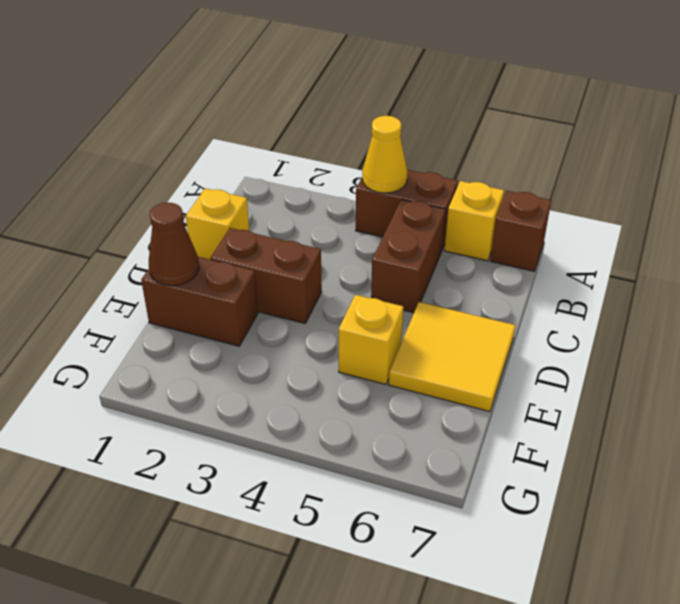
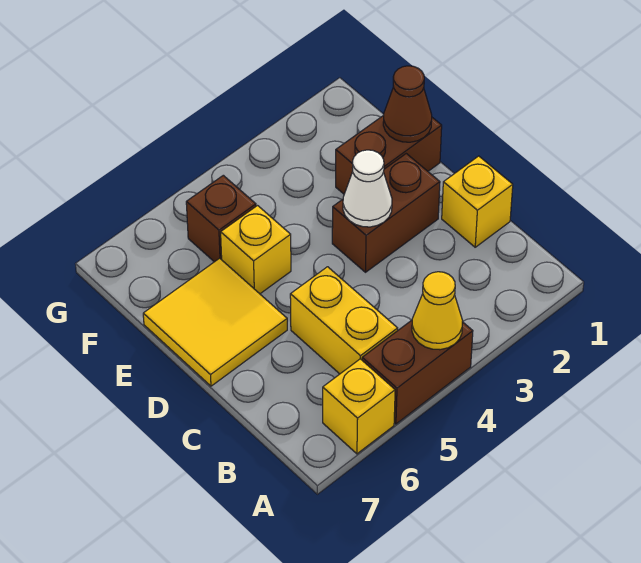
brown brick A7 level 1 -> brown brick F5 level 1
brown brick B5:C5 level 1 -> yellow brick B5:C5 level 1
none -> white cone D3 level 2

